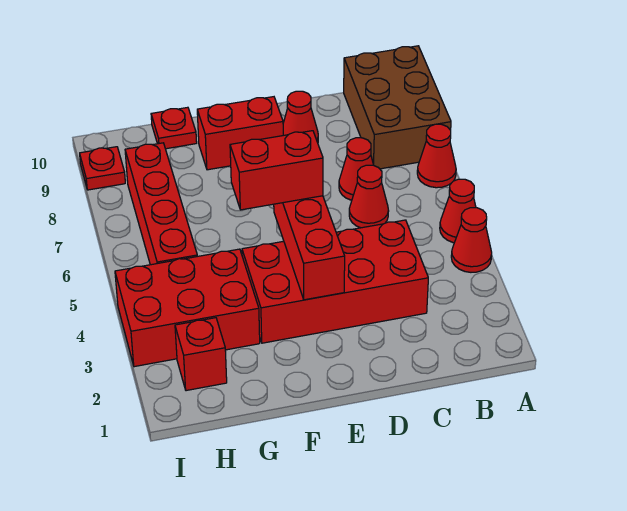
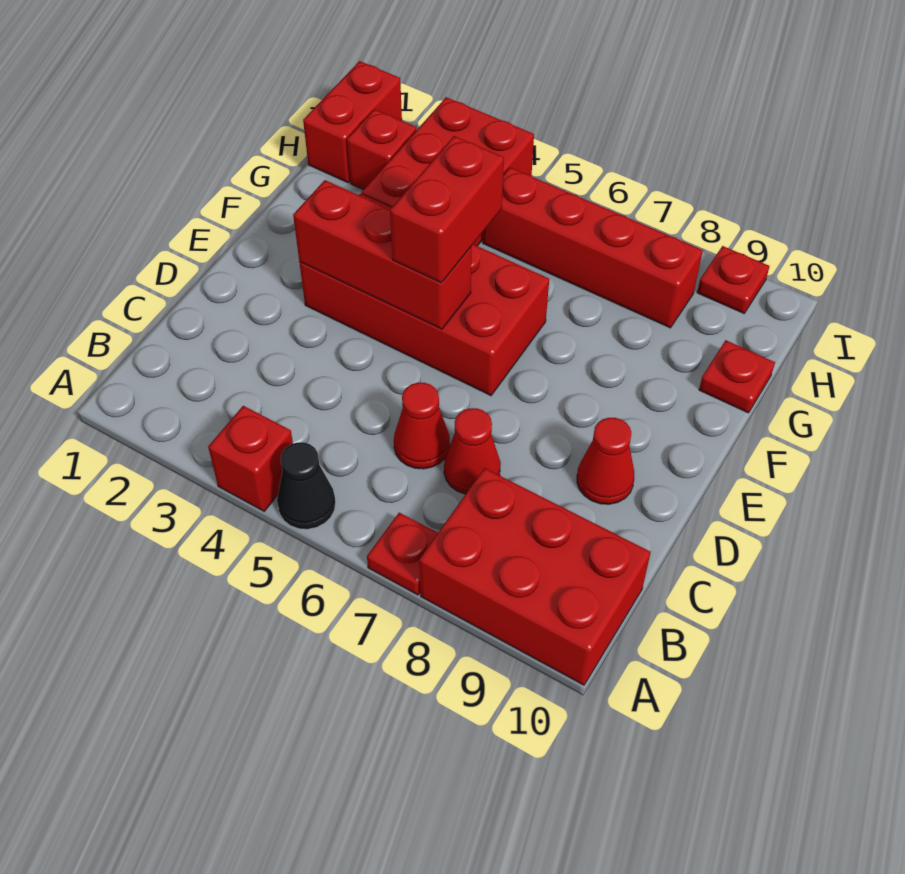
red cone A4 level 1 -> red brick A4 level 1
red cone A5 level 1 -> black cone A5 level 1
red cone A7 level 1 -> red plate A7 level 1
brown brick A8:B10 level 1 -> red brick A8:B10 level 1
red brick C3:F4 level 1 -> red brick E3:F6 level 1
red brick E9:F9 level 1 -> red brick H1:I1 level 1

